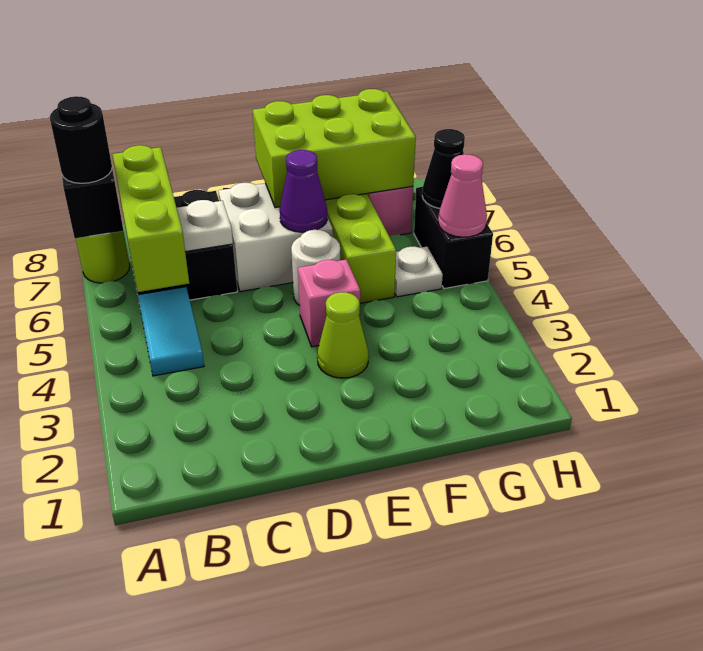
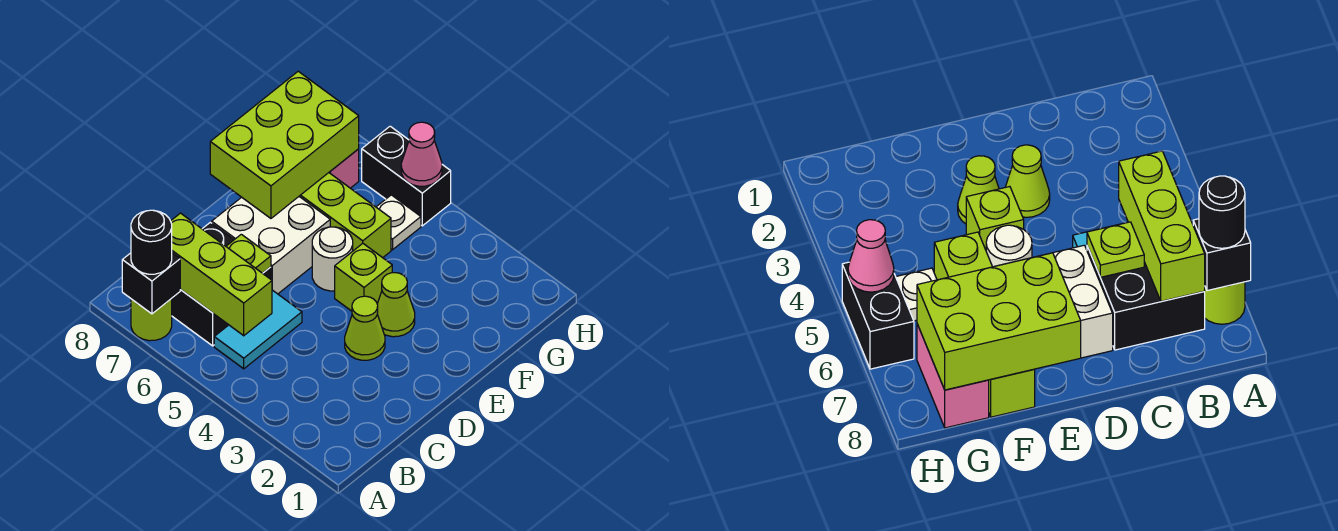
cyan tile B4:B5 level 1 -> cyan tile B5:C5 level 1
white plate C6 level 2 -> lime plate C6 level 2
none -> lime cone D3 level 1
pink brick E4 level 1 -> lime brick E4 level 1
purple cone E6 level 2 -> none
black cone H6 level 2 -> none

